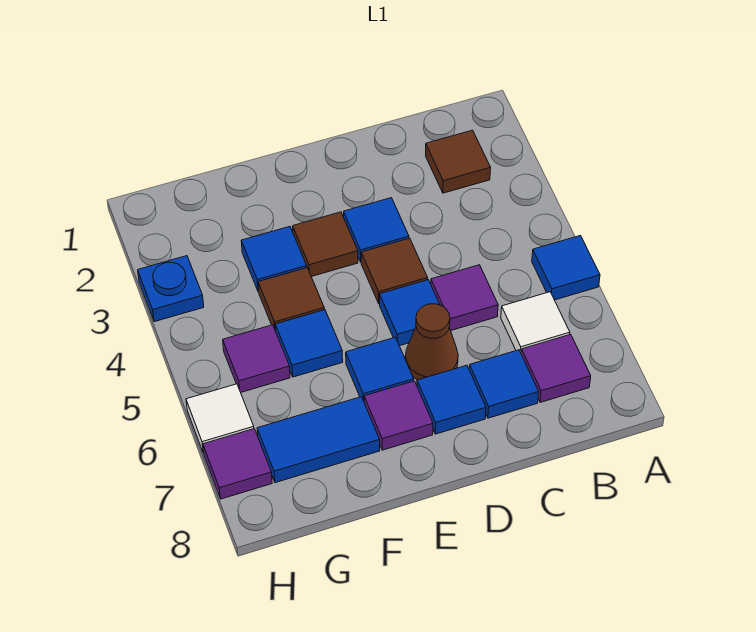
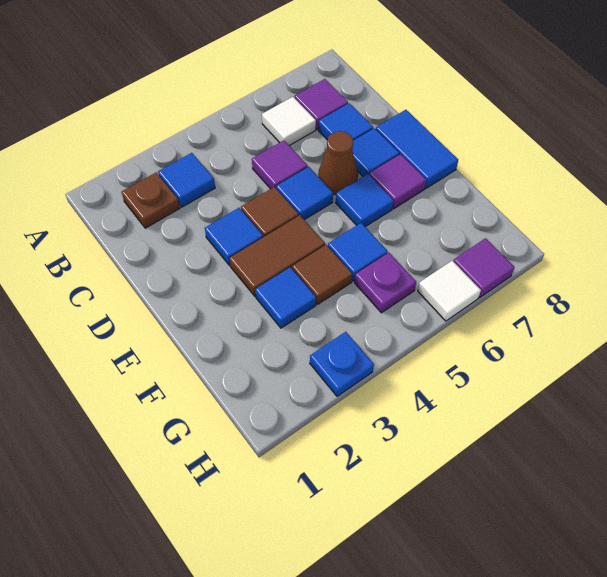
blue tile A5 level 1 -> blue tile B3 level 1
brown tile B2 level 1 -> brown plate B2 level 1
brown tile E3 level 1 -> brown tile E3:E4 level 1
blue tile F7:G7 level 1 -> blue tile D8:E8 level 1
purple tile G5 level 1 -> purple plate G5 level 1

